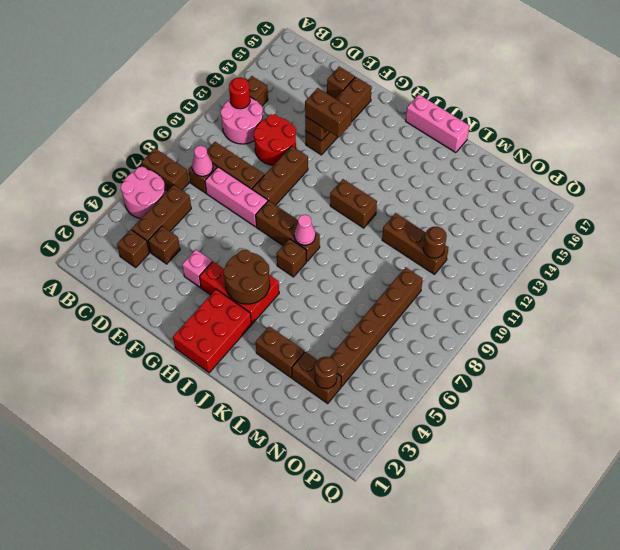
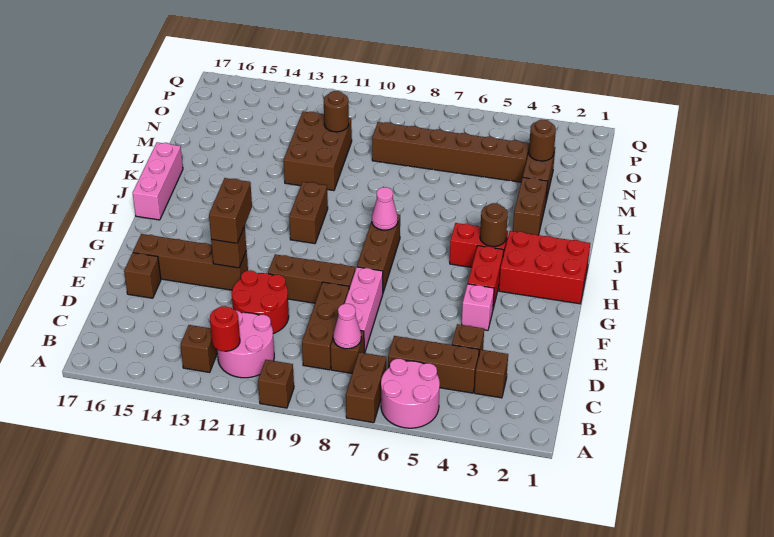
brown round brick H4:I5 level 2 -> brown round brick I4 level 2
brown brick I7 level 1 -> brown brick A10 level 1
brown brick L11:N11 level 1 -> brown brick L11:N12 level 1

